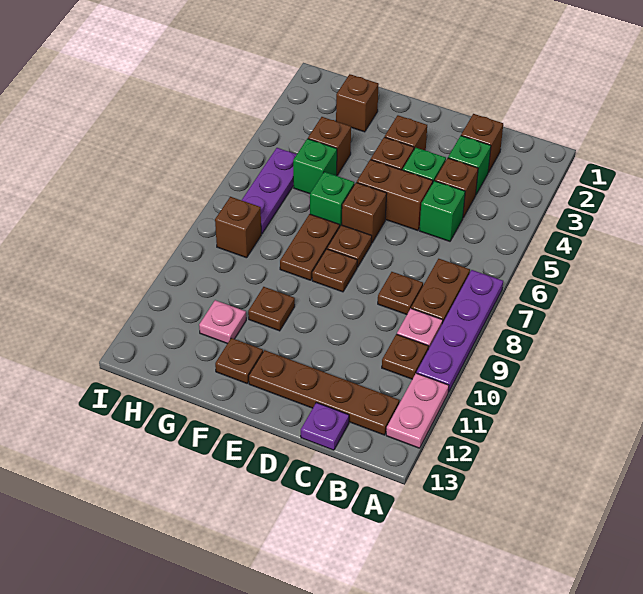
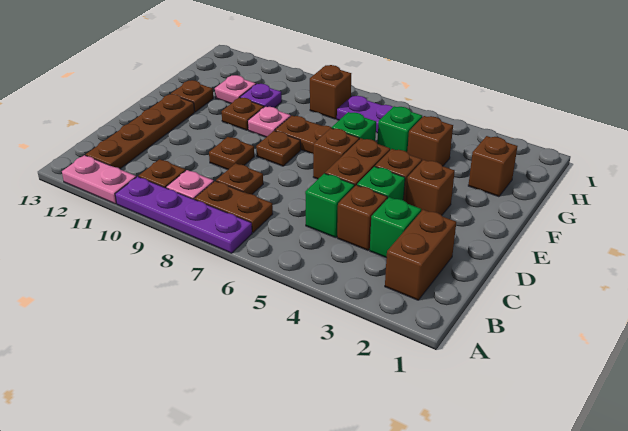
brown brick C2 level 1 -> brown brick B2:C2 level 1
purple plate C13 level 1 -> purple plate G10 level 1
brown plate E7 level 1 -> brown plate D9 level 1
none -> pink plate F9 level 1

